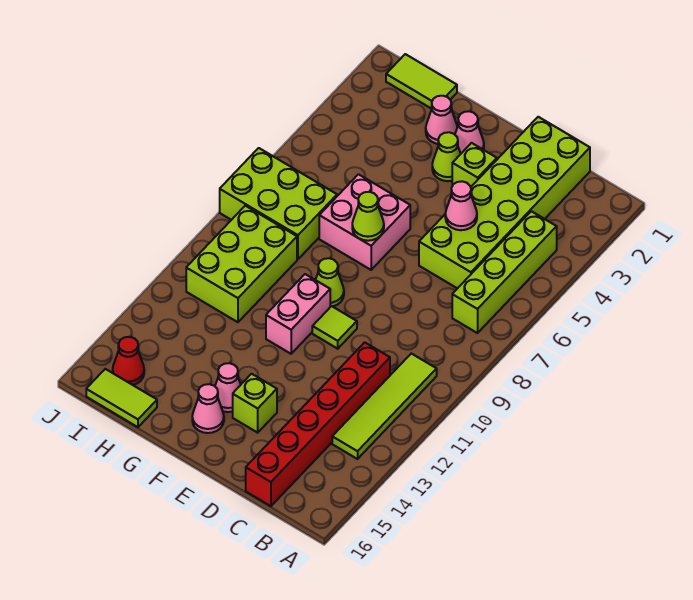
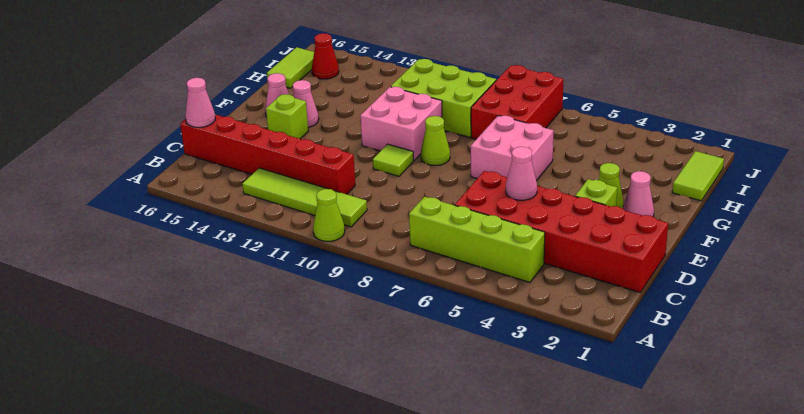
lime brick C1:D6 level 1 -> red brick C1:D6 level 1
lime cone F7 level 2 -> lime cone A10 level 1
pink brick F10:F11 level 1 -> pink brick F10:G11 level 1
pink cone G2 level 1 -> pink cone C16 level 2
lime brick H7:J8 level 1 -> red brick H7:J8 level 1

